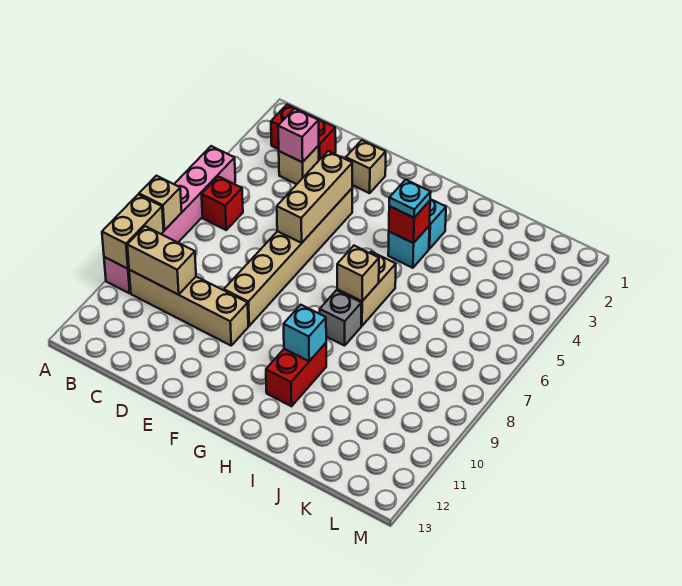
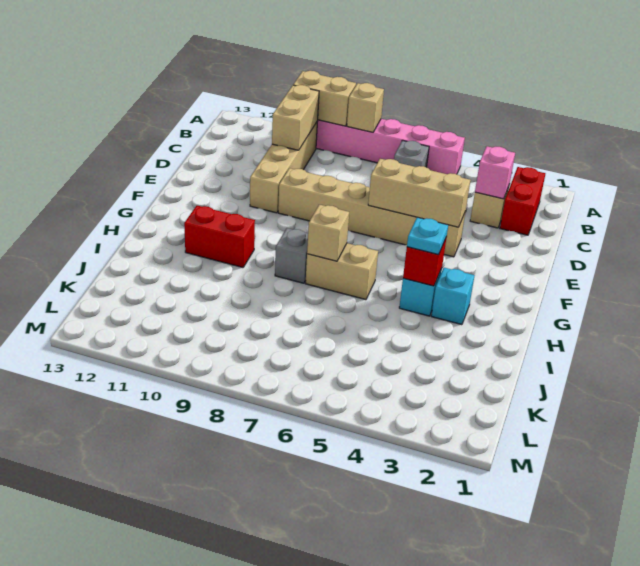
red brick B6 level 1 -> grey brick B6 level 1
tan brick E2 level 1 -> none
cyan brick H10 level 2 -> none

